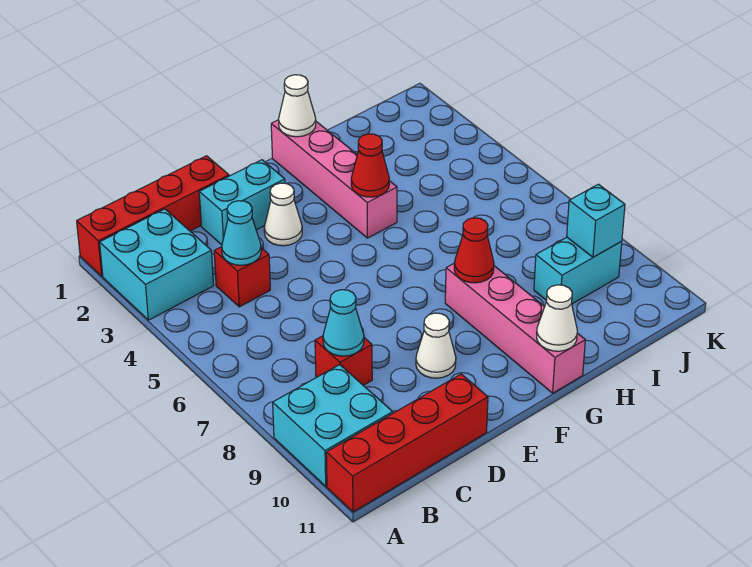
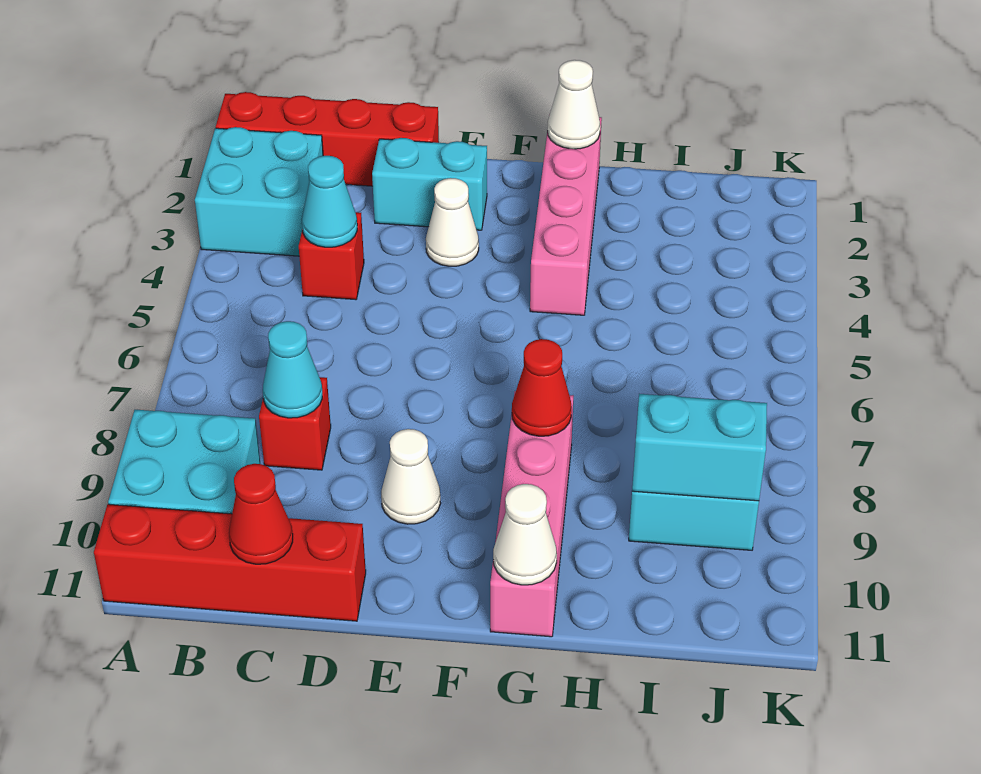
red cone G4 level 2 -> red cone C11 level 2
cyan brick J9 level 2 -> cyan brick I9:J9 level 2

